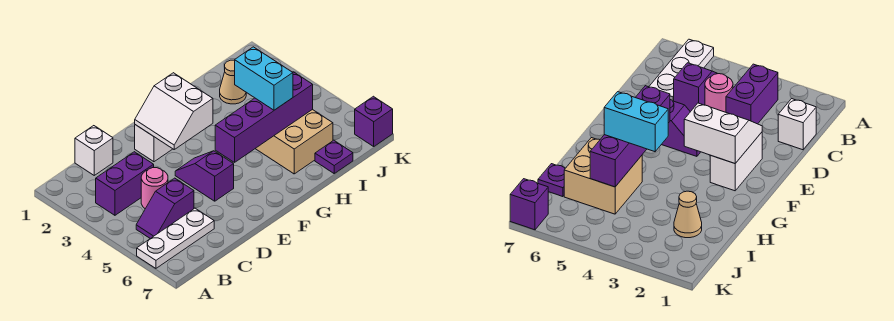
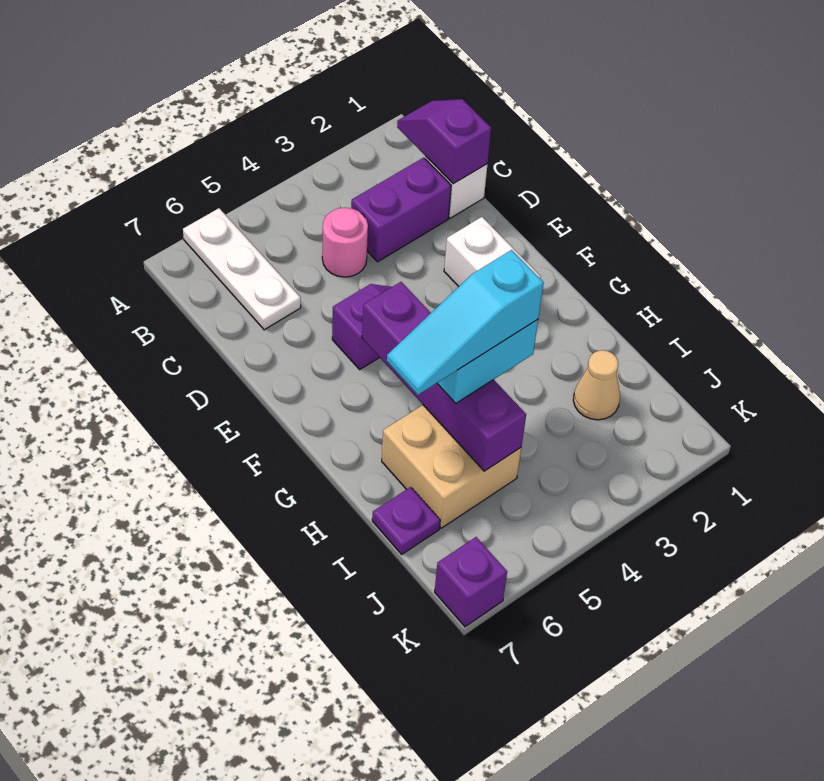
purple brick B3:C3 level 1 -> purple brick C2:C3 level 1
purple slope B5:C5 level 1 top C -> purple slope B1:C1 level 2 top C
white slope E2:F3 level 2 top F -> none
none -> cyan slope H4:H6 level 4 top 4

